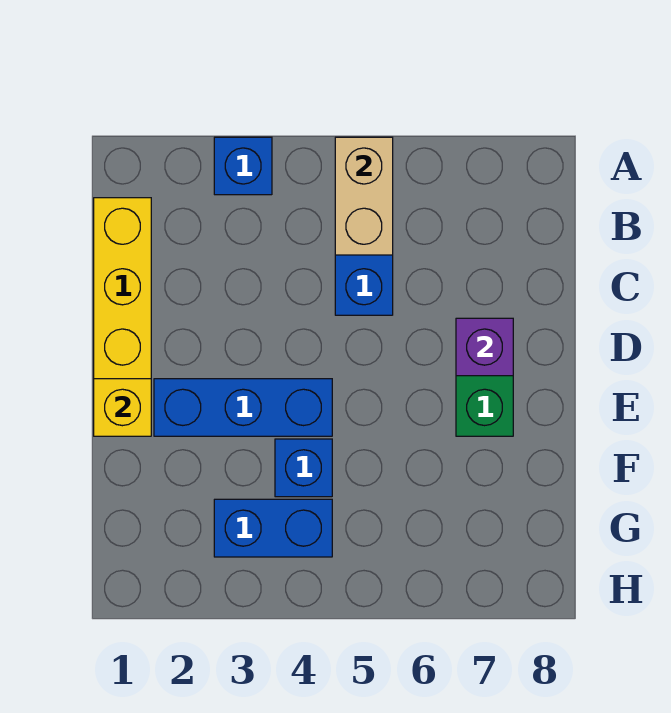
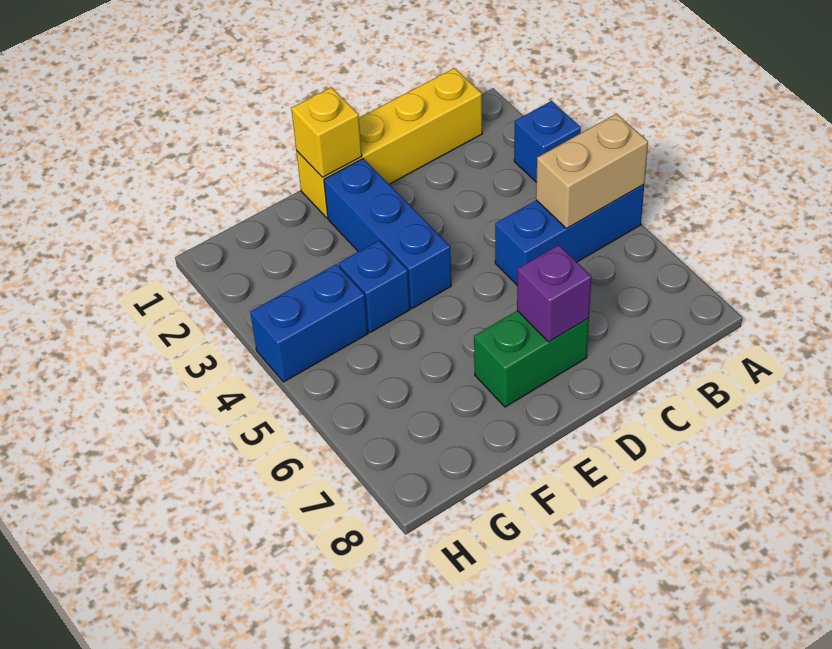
blue brick G3:G4 level 1 -> blue brick G4:H4 level 1

